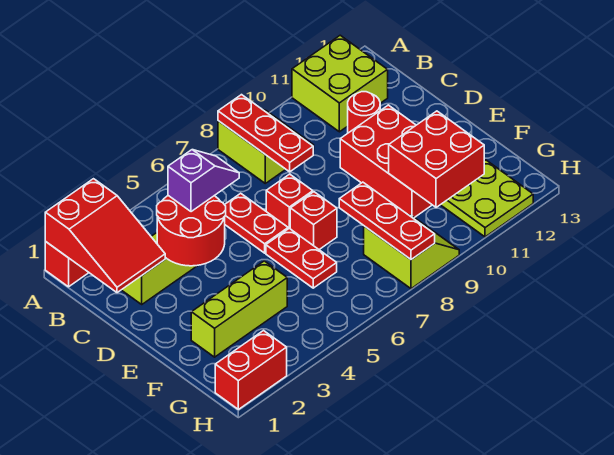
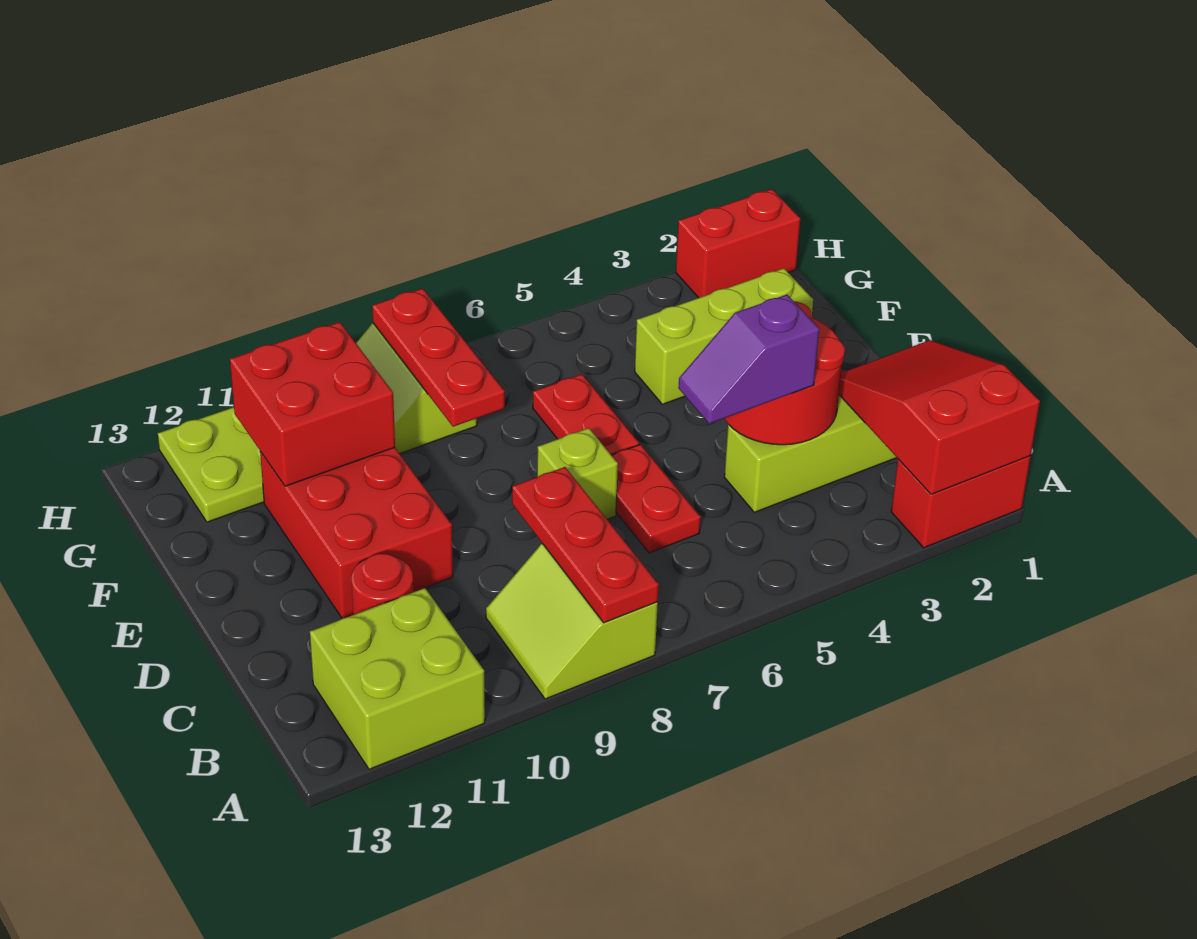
red brick D7 level 1 -> lime brick D7 level 1
red brick E7 level 1 -> none

